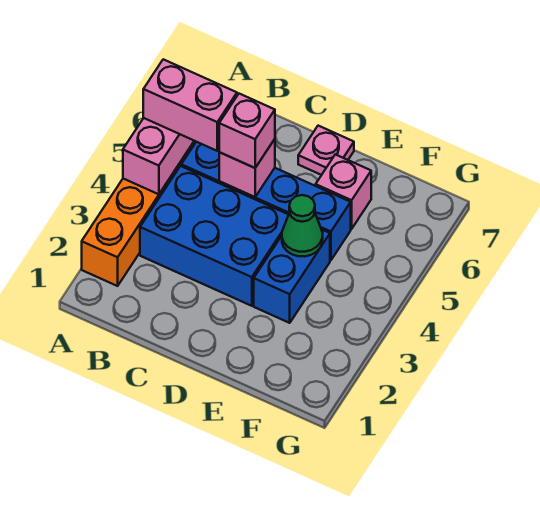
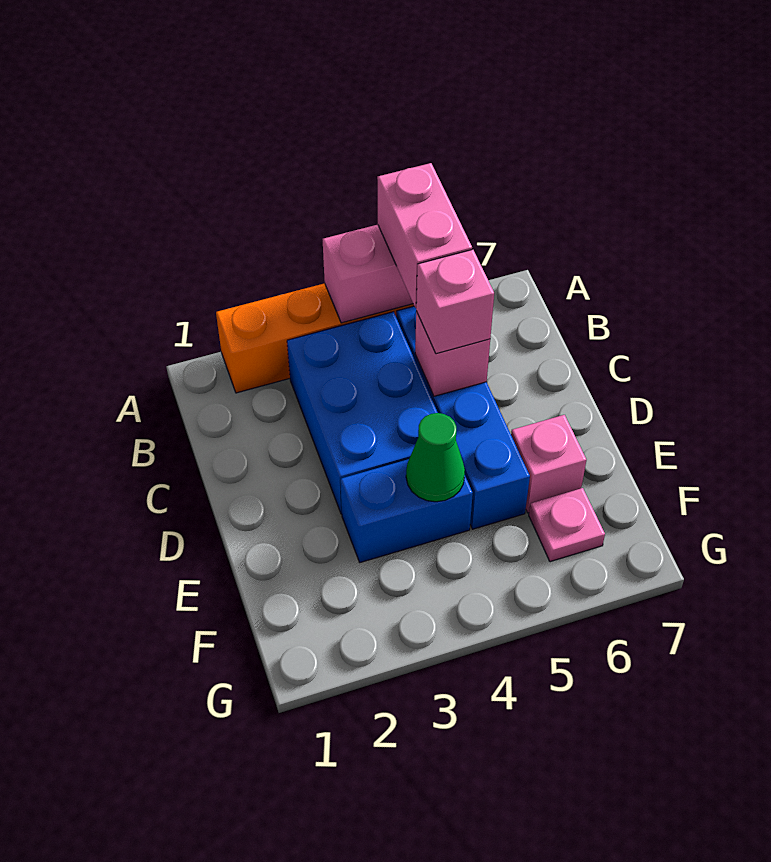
pink plate D7 level 1 -> pink plate F6 level 1

